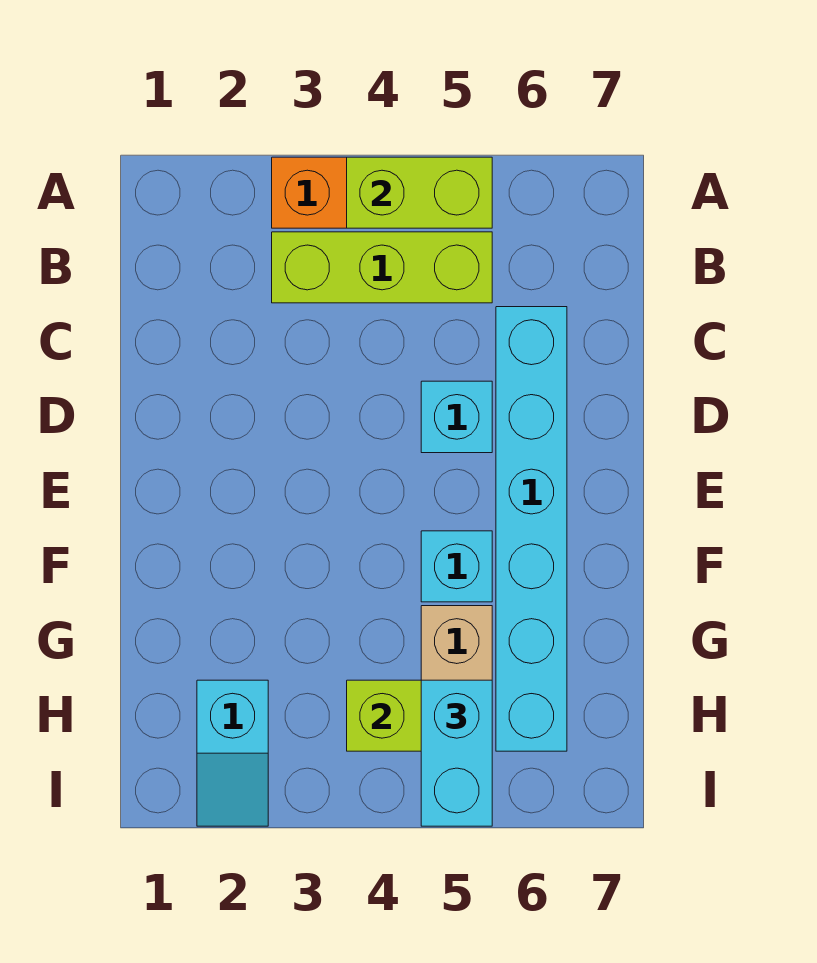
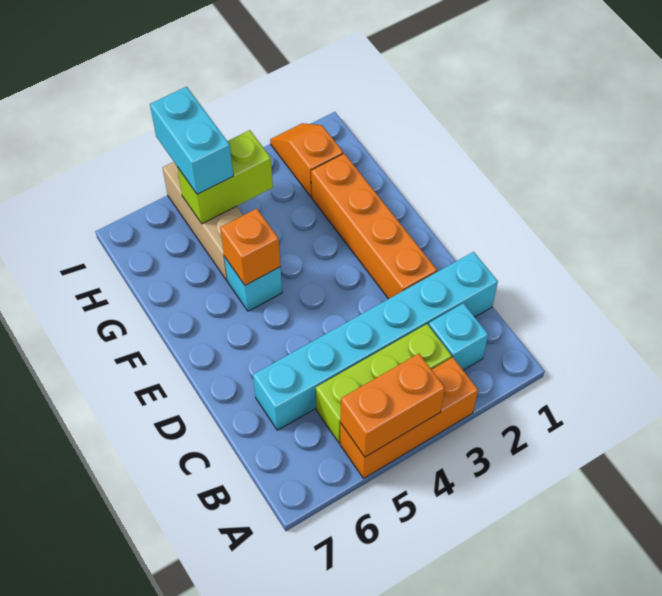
lime brick A4:A5 level 2 -> orange brick A4:A5 level 2
cyan brick C6:H6 level 1 -> cyan brick C1:C6 level 1
none -> orange brick D2:G2 level 1
cyan brick D5 level 1 -> cyan brick B2 level 1
none -> orange brick F5 level 2
cyan slope H2:I2 level 1 top H -> orange slope H2:I2 level 1 top H

